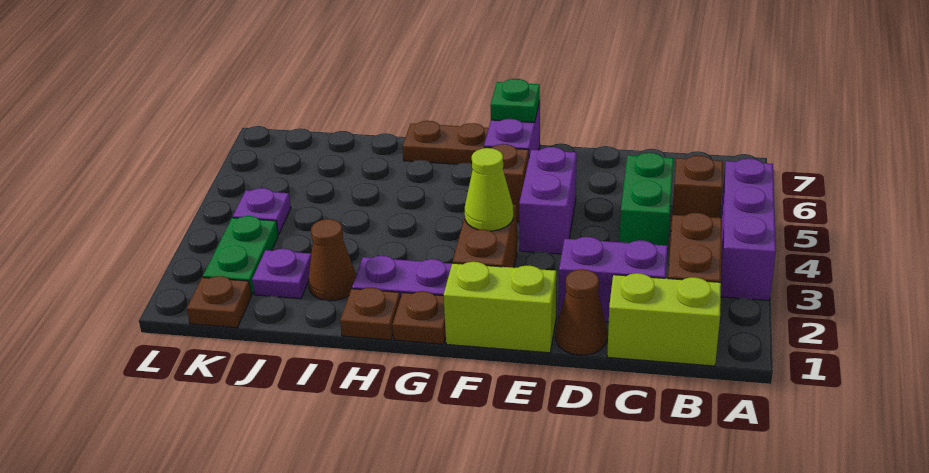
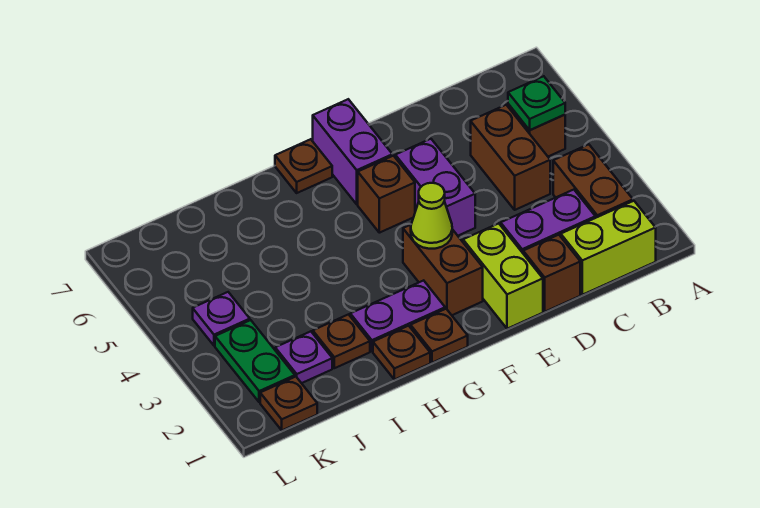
purple brick A3:A5 level 1 -> none
green brick C4:C5 level 1 -> brown brick C4:C5 level 1
brown cone D1 level 1 -> brown brick D1 level 1
lime brick E1:F1 level 1 -> lime brick E1:E2 level 1
green plate F7 level 2 -> green plate B5 level 2
brown plate G7:H7 level 1 -> brown plate G7 level 1
brown cone I2 level 1 -> brown plate I2 level 1

